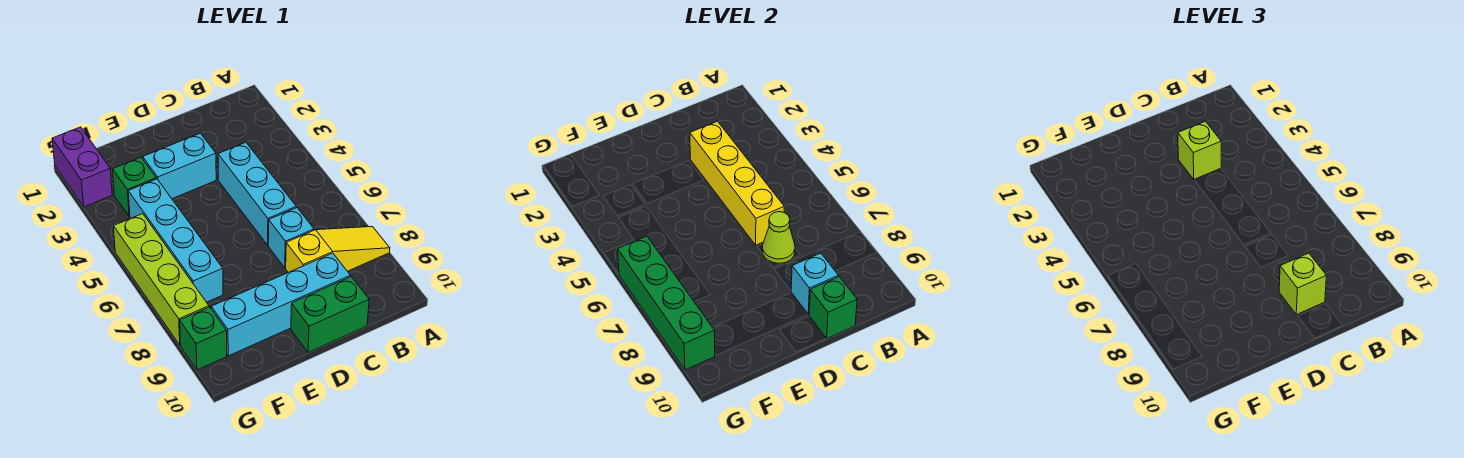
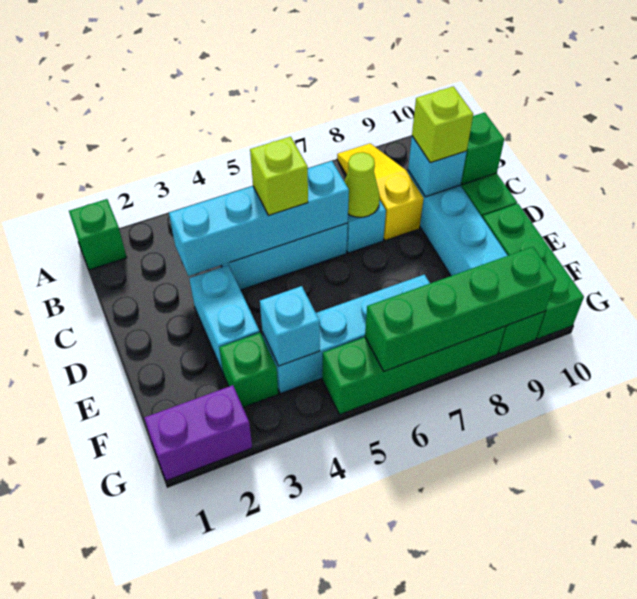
none -> green brick A1 level 1
yellow brick C3:C6 level 2 -> cyan brick C3:C6 level 2
lime brick C3 level 3 -> lime brick C5 level 3
none -> green brick E10:G10 level 1
none -> cyan brick F4 level 2
lime brick G5:G8 level 1 -> green brick G5:G8 level 1

